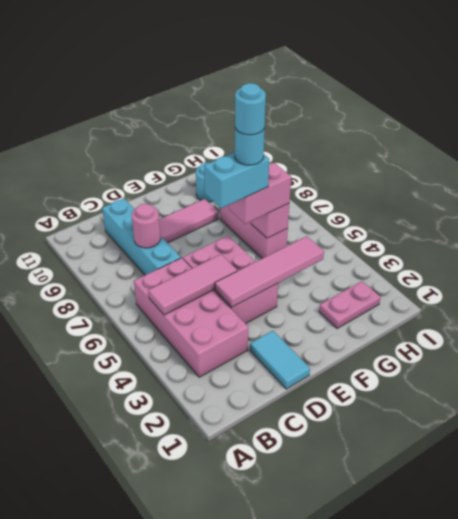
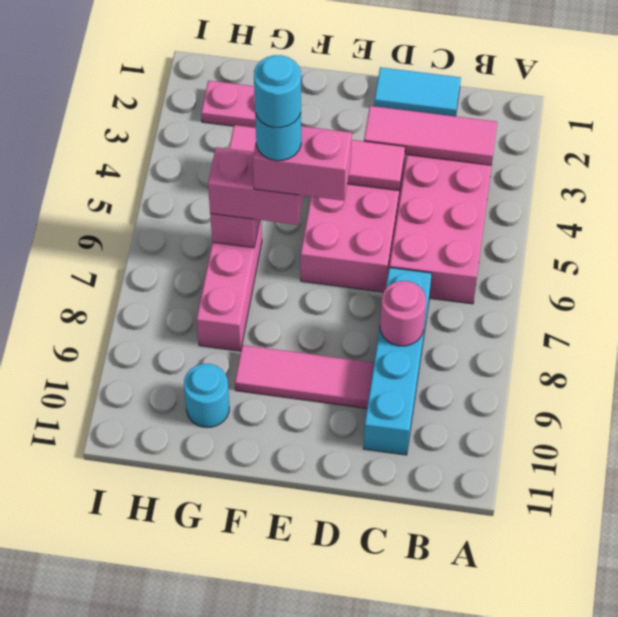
pink tile B5:D5 level 2 -> pink tile B3:D3 level 2
cyan tile D1:D2 level 1 -> cyan tile C1:D1 level 1
cyan brick E6:F6 level 4 -> pink brick E6:F6 level 4

